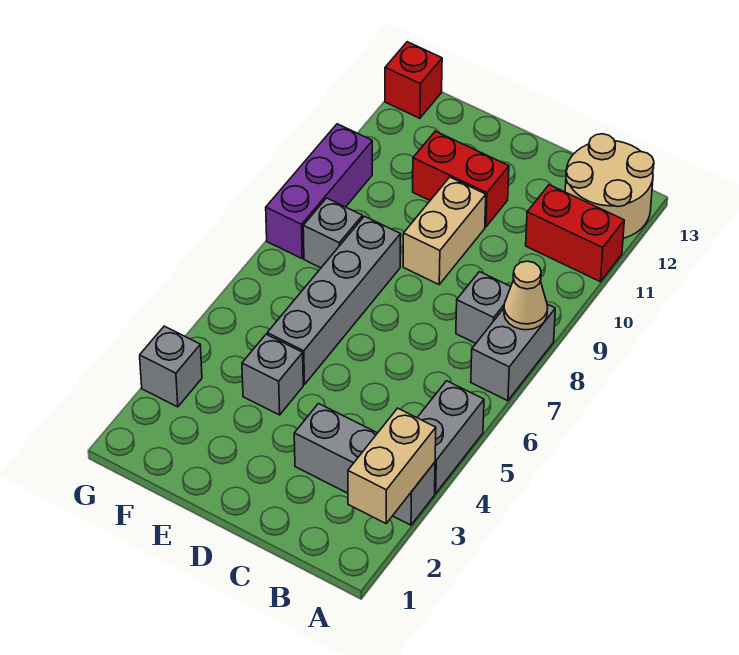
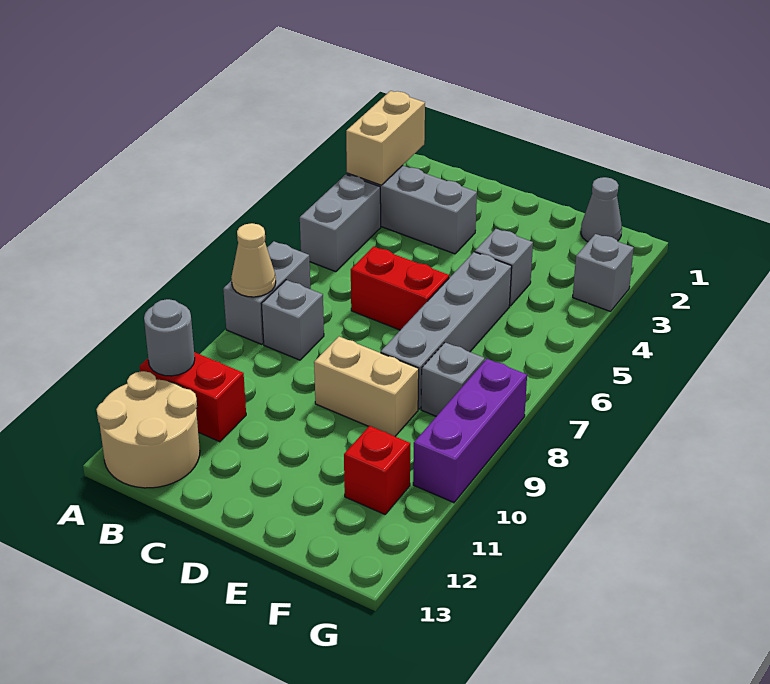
none -> grey round brick A11 level 2
tan brick D9:D10 level 1 -> tan brick D9:E9 level 1
red brick D11:E11 level 1 -> red brick C6:D6 level 1
none -> grey cone F1 level 1
red brick G13 level 1 -> red brick F11 level 1

